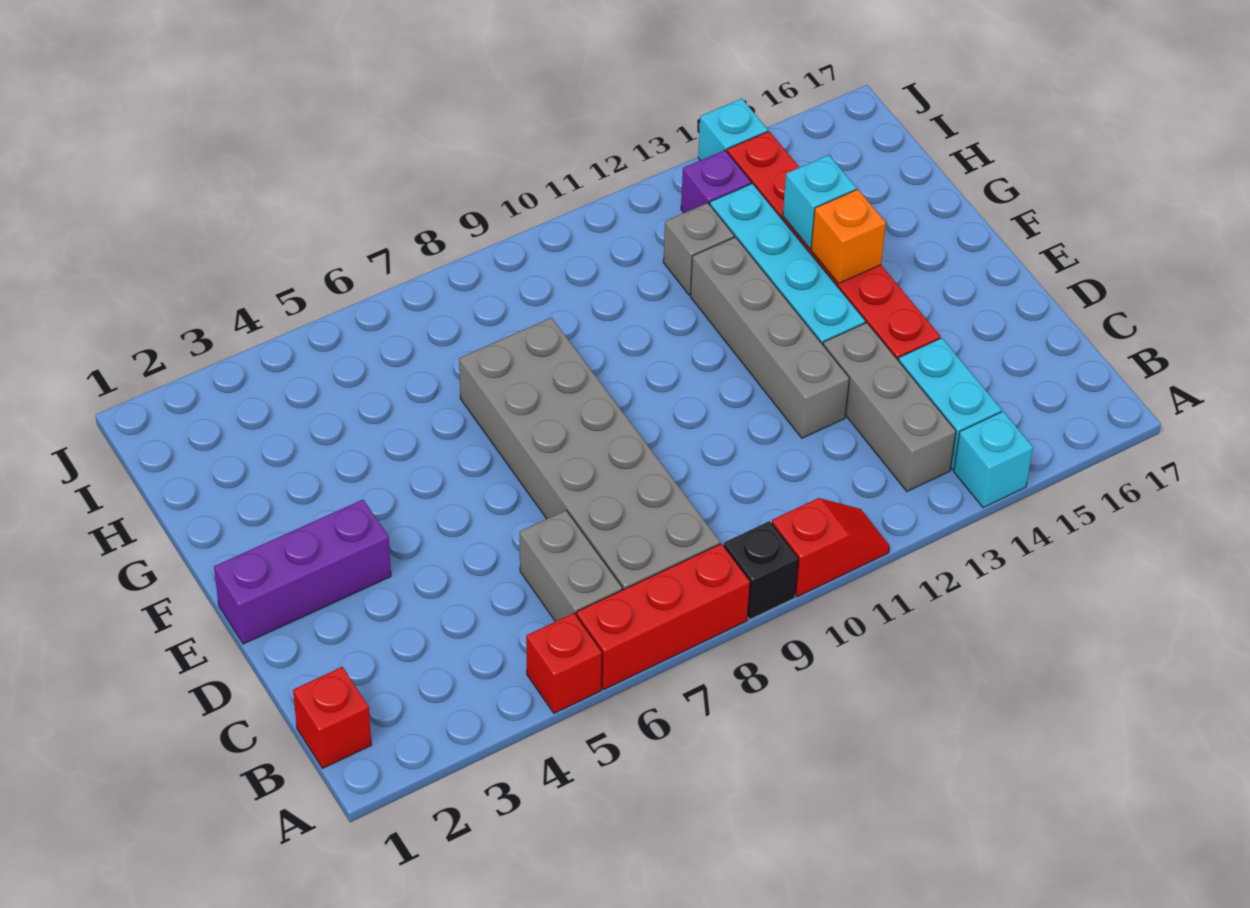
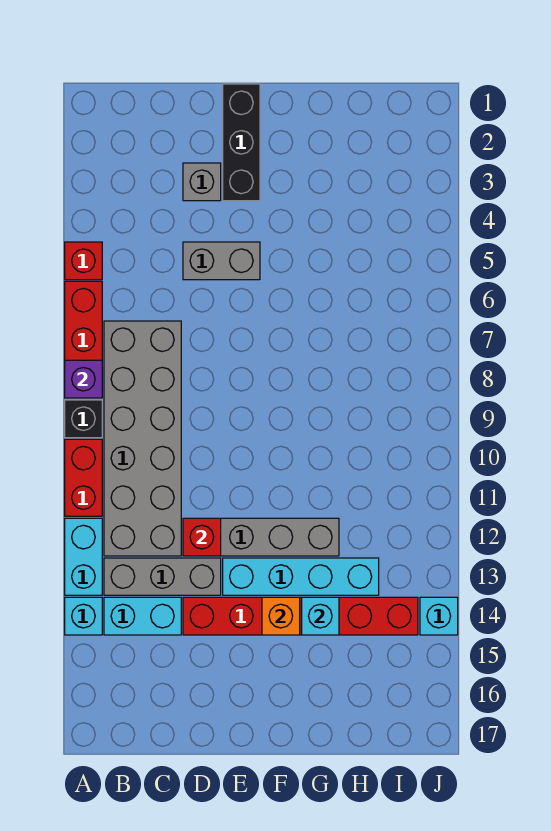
red slope A10:A11 level 1 top 10 -> red brick A10:A11 level 1
none -> cyan brick A12:A13 level 1
red brick B1 level 1 -> red brick D12 level 2
grey brick B6:C6 level 1 -> grey brick D5:E5 level 1
grey brick B7:G8 level 1 -> grey brick B7:C12 level 1
purple brick E1:E3 level 1 -> black brick E1:E3 level 1
grey brick H12 level 1 -> grey brick D3 level 1
purple brick I13 level 1 -> purple brick A8 level 2

